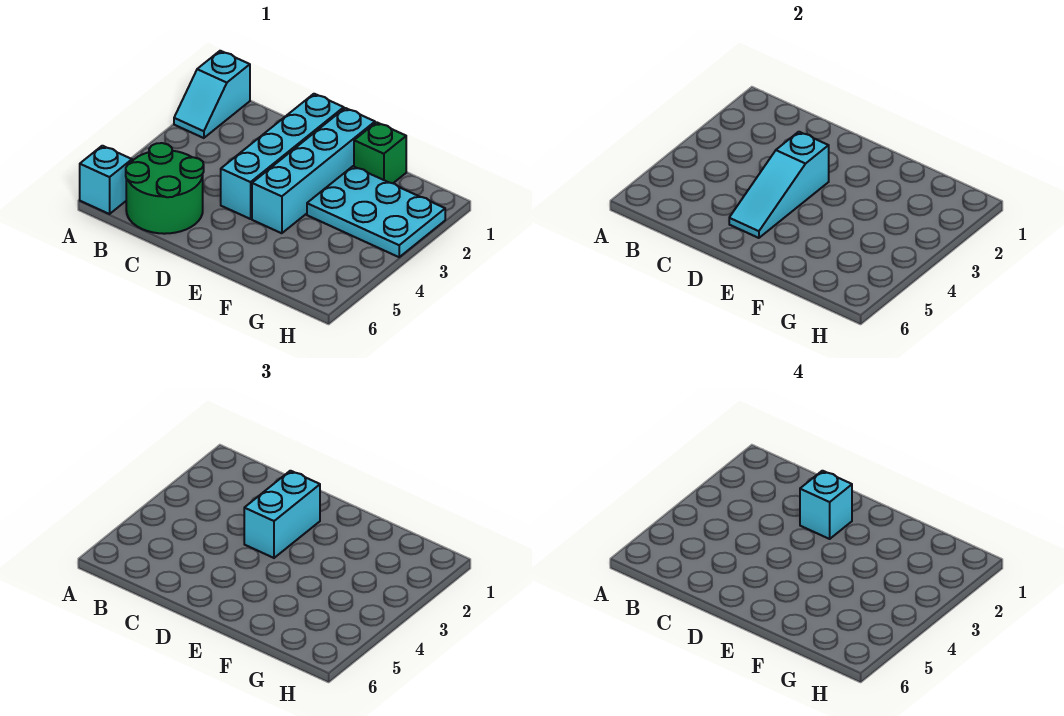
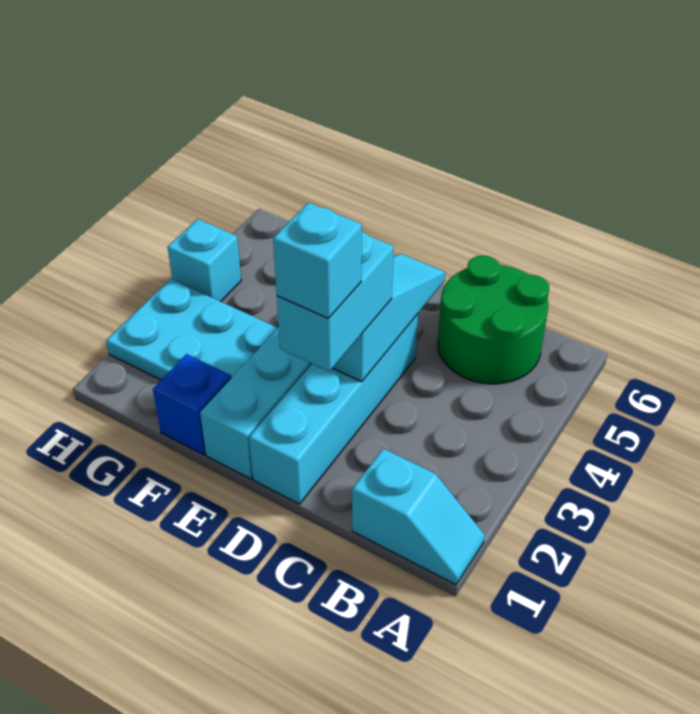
cyan slope A1:A2 level 1 top 1 -> cyan slope A1:B1 level 1 top B
cyan brick A6 level 1 -> cyan brick H4 level 1
green brick F1 level 1 -> blue brick F1 level 1

